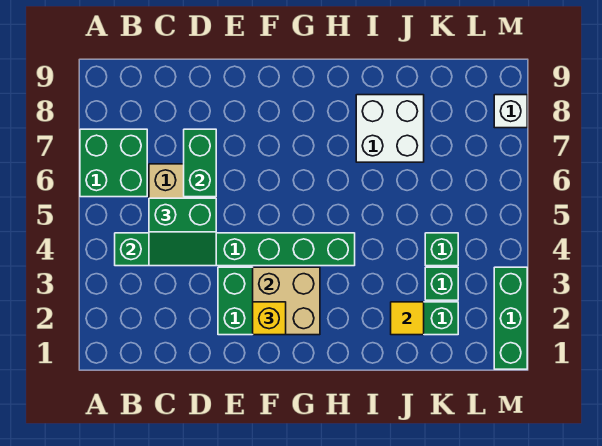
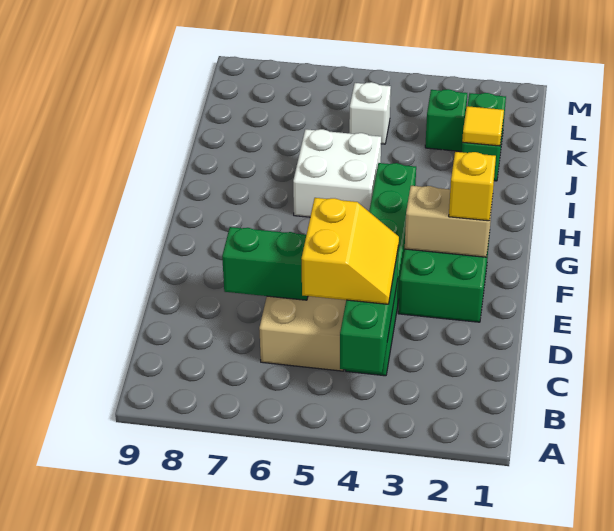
green brick A6:B7 level 1 -> none
green slope C4:D5 level 3 top 5 -> yellow slope C4:D5 level 3 top 5
tan brick F2:G3 level 2 -> tan brick F2:F3 level 2
white brick I7:J8 level 1 -> white brick H5:I6 level 1
green brick K4 level 1 -> none
green brick M1:M3 level 1 -> none
white brick M8 level 1 -> white brick K5 level 1

